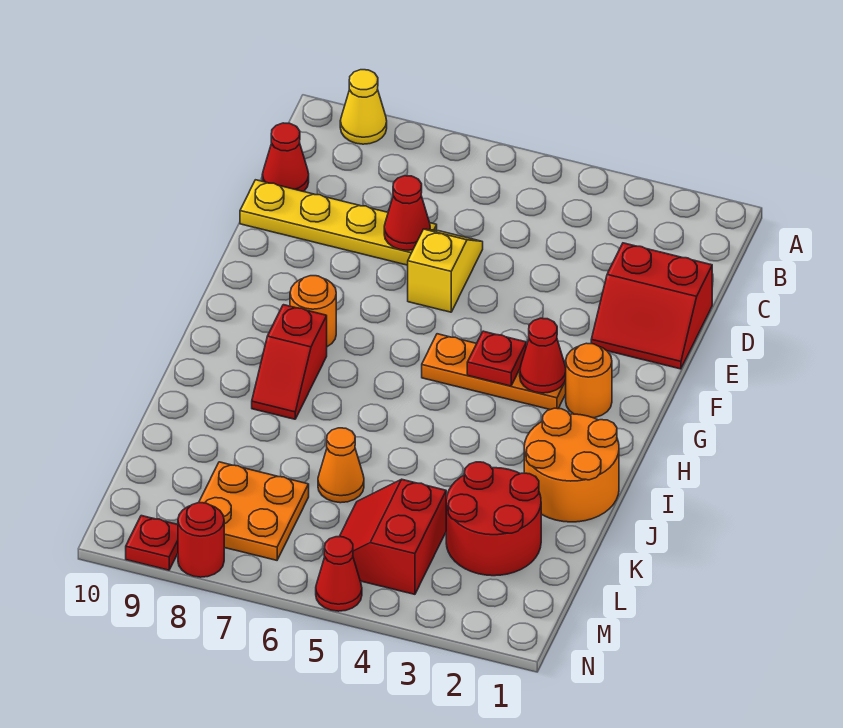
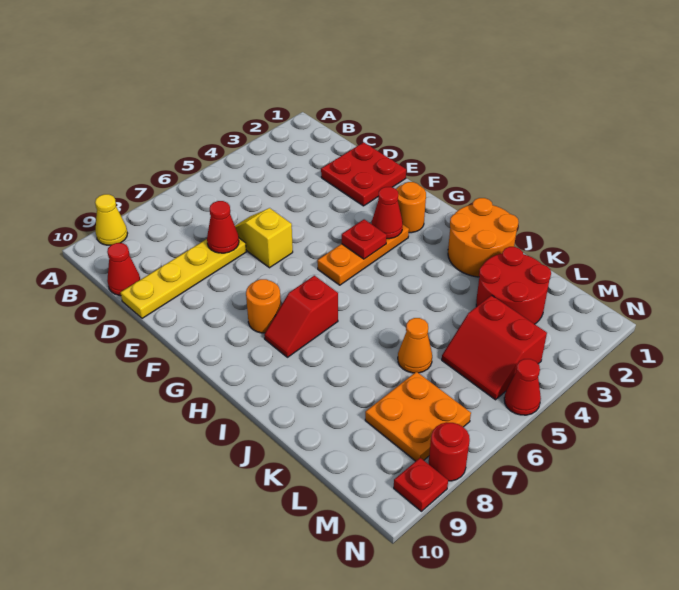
red slope D1:E2 level 1 top D -> red plate D1:E2 level 1
red slope H8:I8 level 1 top H -> red slope H7:H8 level 1 top 7

